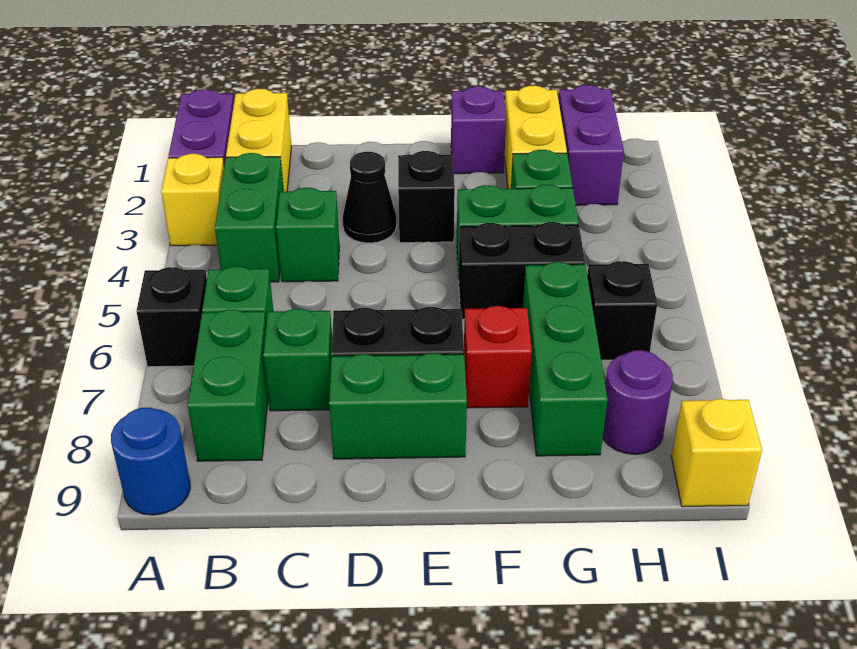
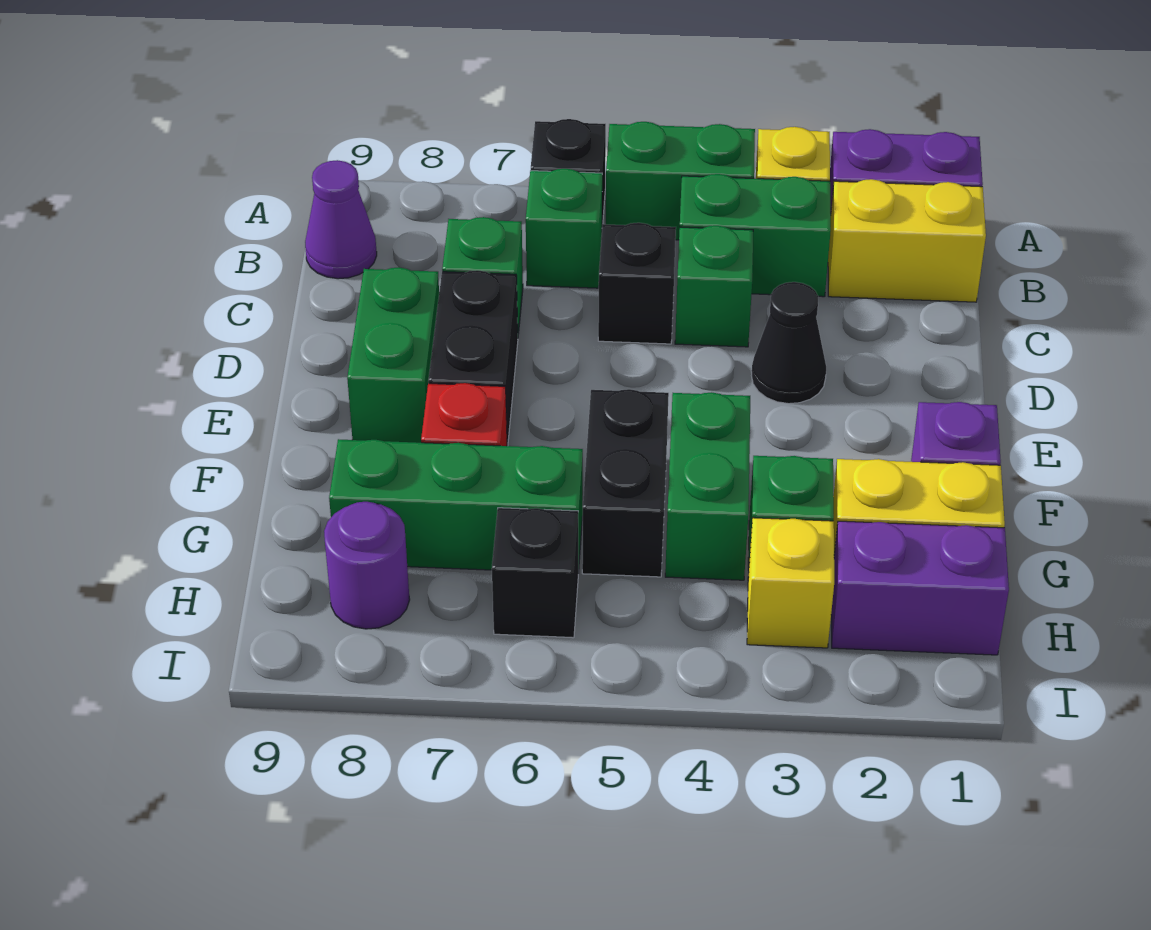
blue round brick A9 level 1 -> none
green brick B7:B8 level 1 -> green brick A4:A5 level 1
none -> purple cone B9 level 1
black brick E3 level 1 -> black brick C5 level 1
yellow brick I9 level 1 -> yellow brick H3 level 1

